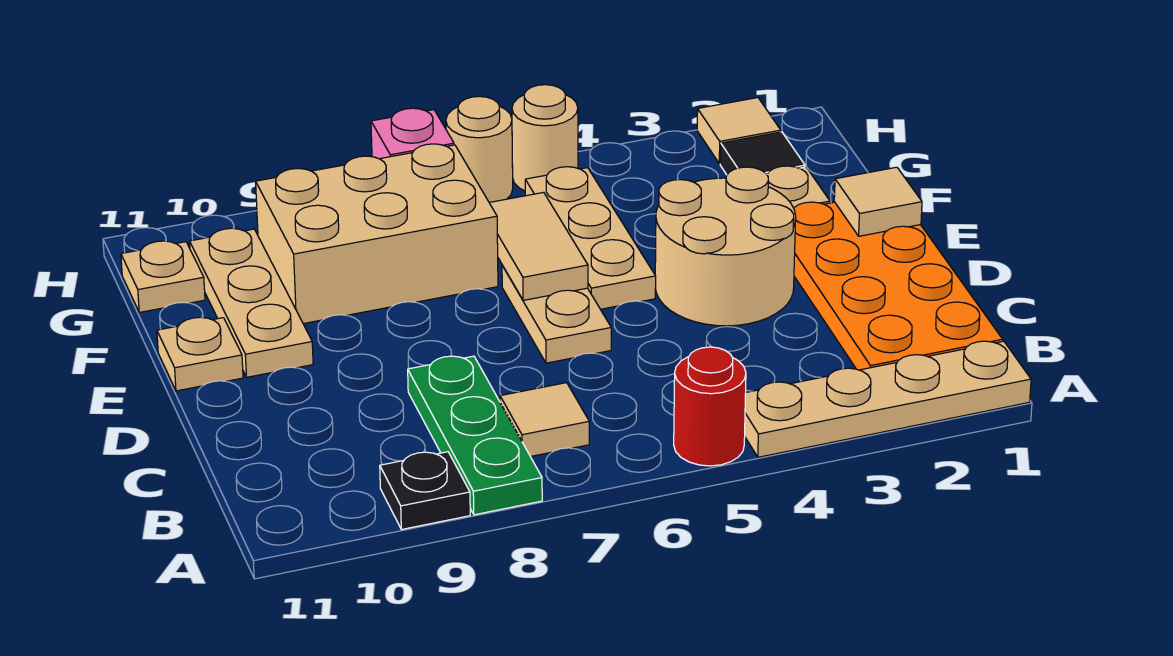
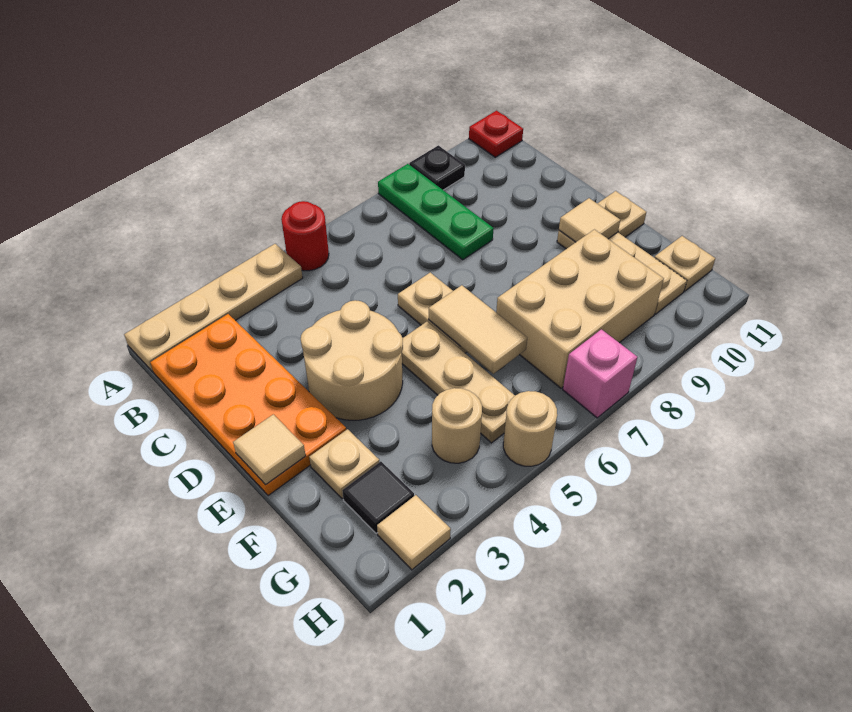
none -> red plate A11 level 1
tan tile B7 level 1 -> tan tile E10 level 2
tan round brick H6 level 1 -> tan round brick G4 level 1

